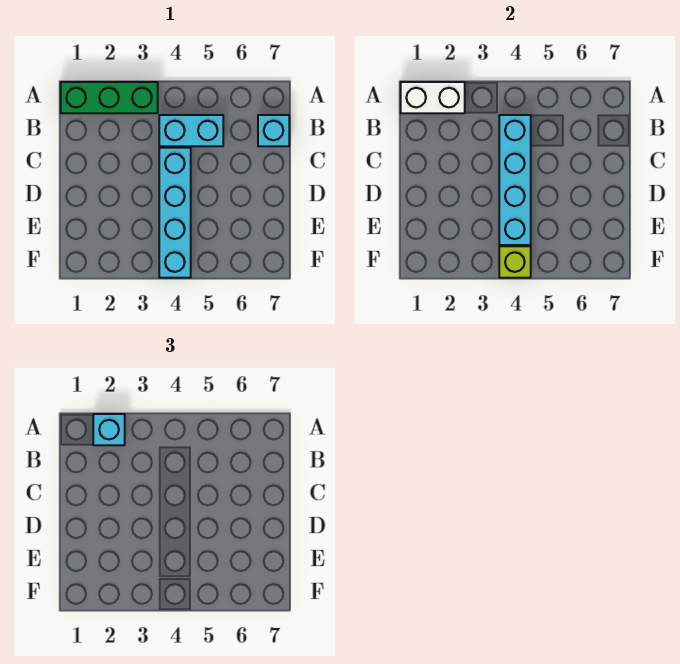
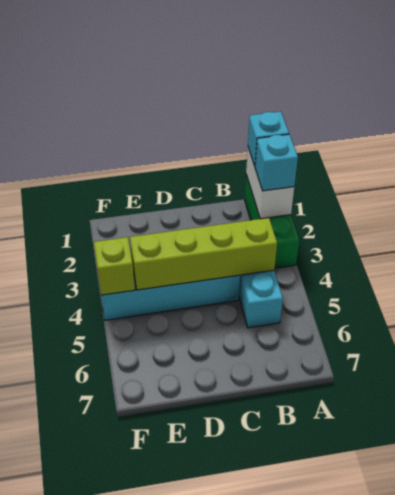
cyan brick B4:E4 level 2 -> lime brick B4:E4 level 2
cyan brick B7 level 1 -> cyan brick A1 level 3

